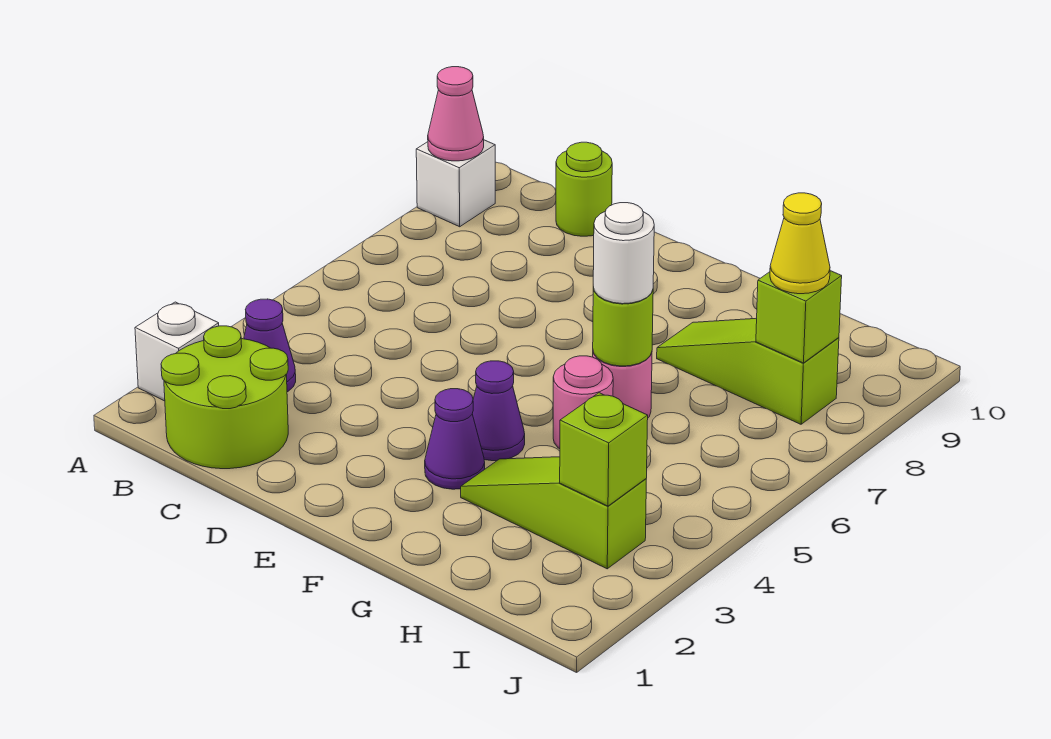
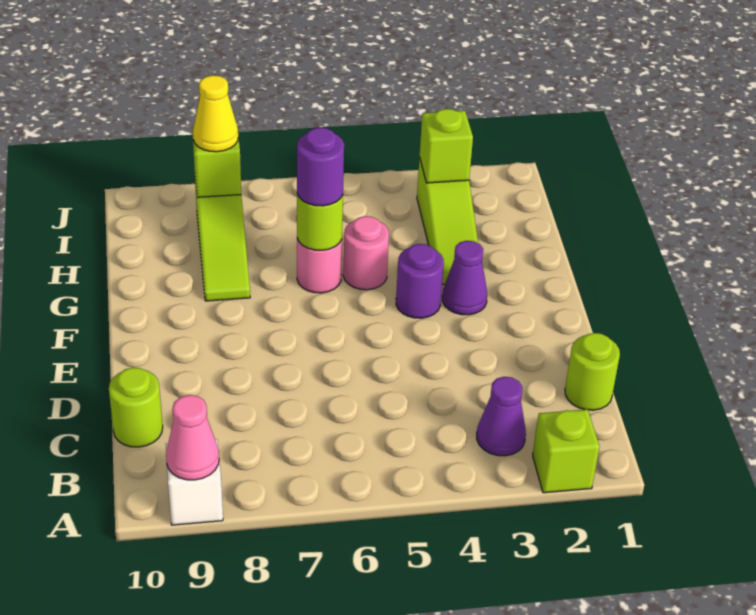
white brick A2 level 1 -> lime brick A2 level 1
lime round brick B1:C2 level 1 -> lime round brick C1 level 1
purple cone F4 level 1 -> purple round brick F4 level 1
white round brick G6 level 3 -> purple round brick G6 level 3

